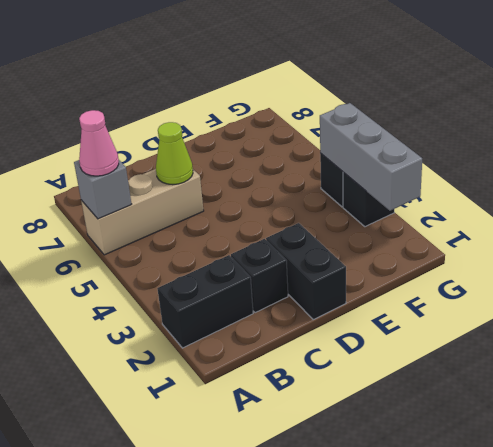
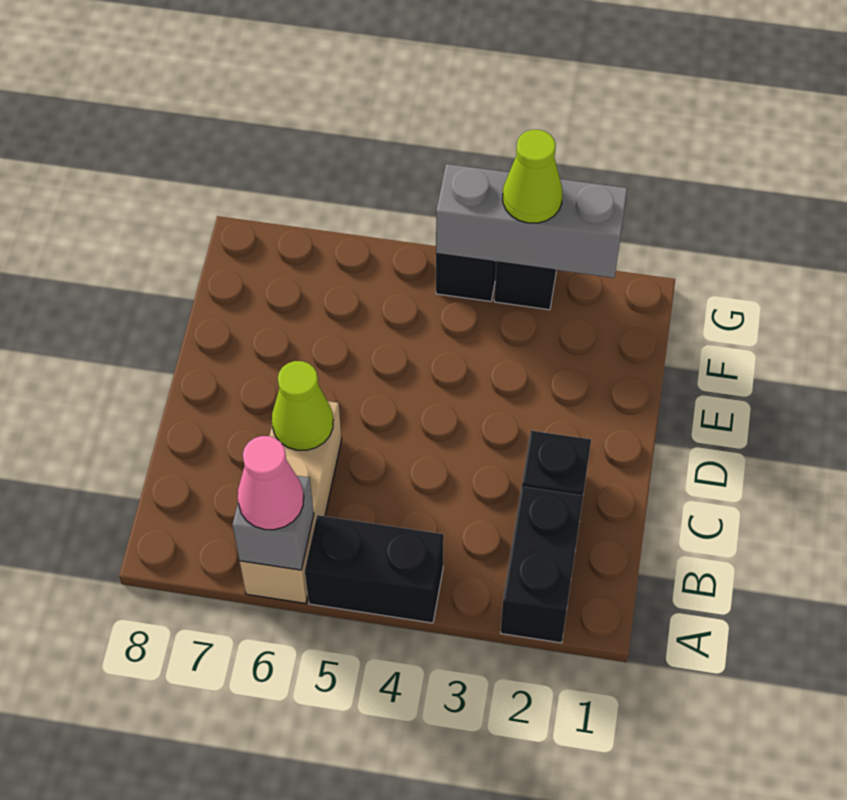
black brick D1:D2 level 1 -> black brick A4:A5 level 1
none -> lime cone G3 level 3

